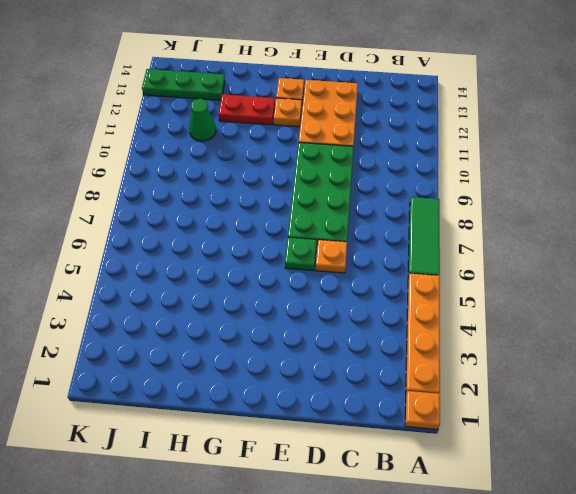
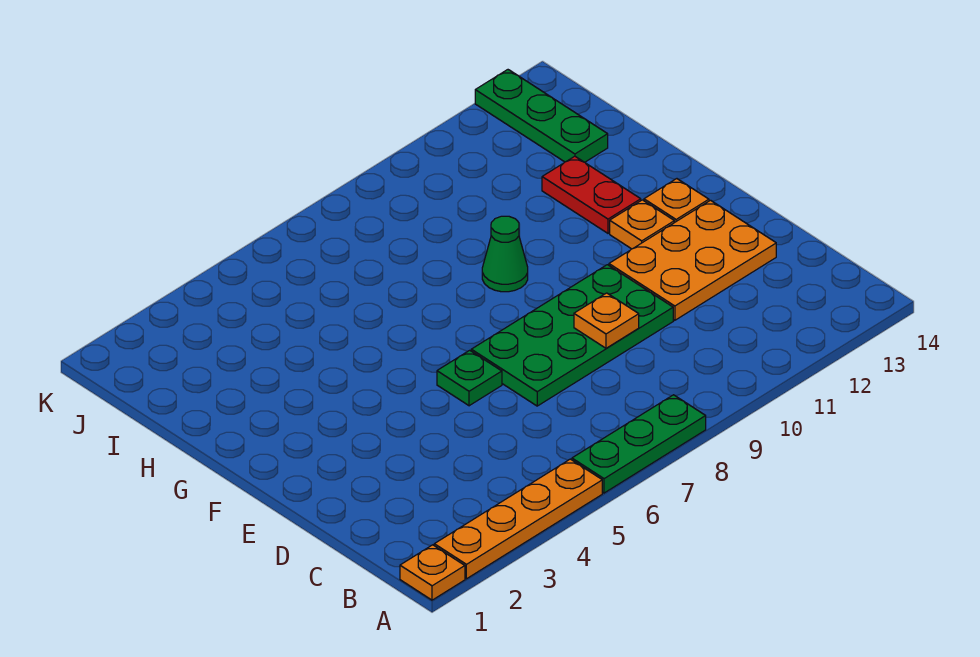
green tile A6:A8 level 1 -> green plate A6:A8 level 1
orange plate D6 level 1 -> orange plate D9 level 2
green cone I11 level 1 -> green cone G9 level 1

